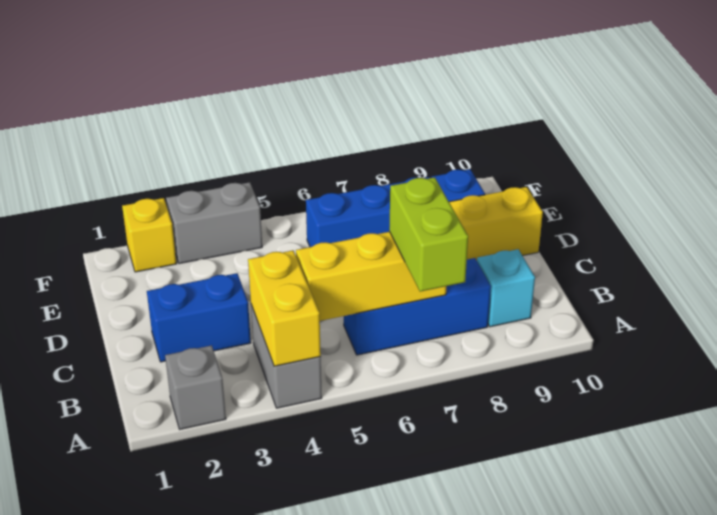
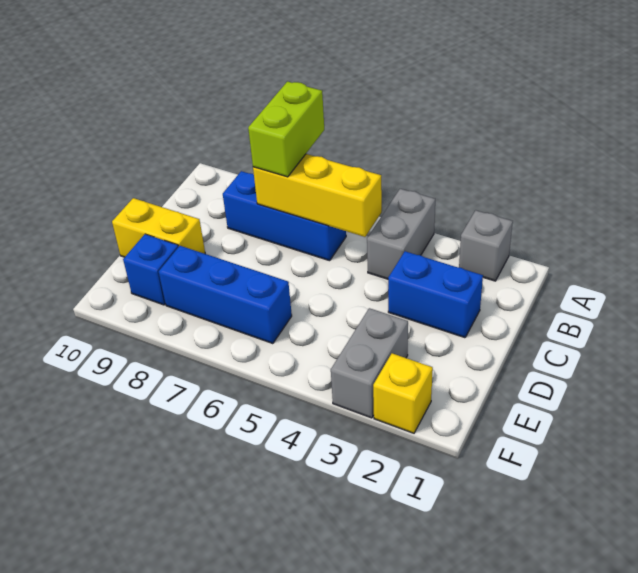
yellow brick A4:B4 level 2 -> none
cyan brick B9 level 1 -> none
grey brick F3:F4 level 1 -> grey brick E3:F3 level 1

